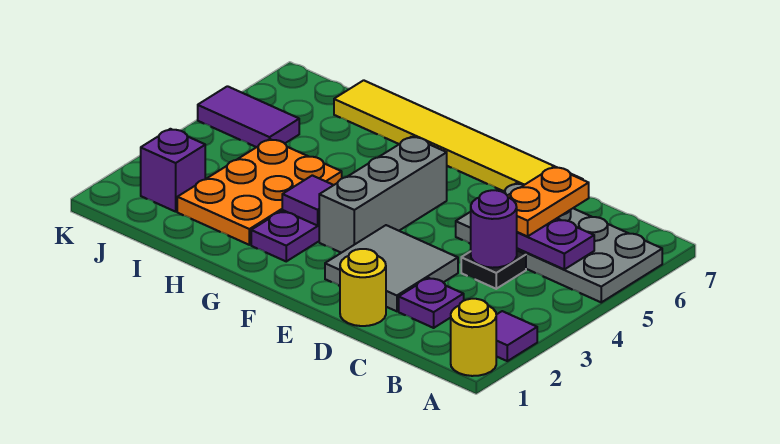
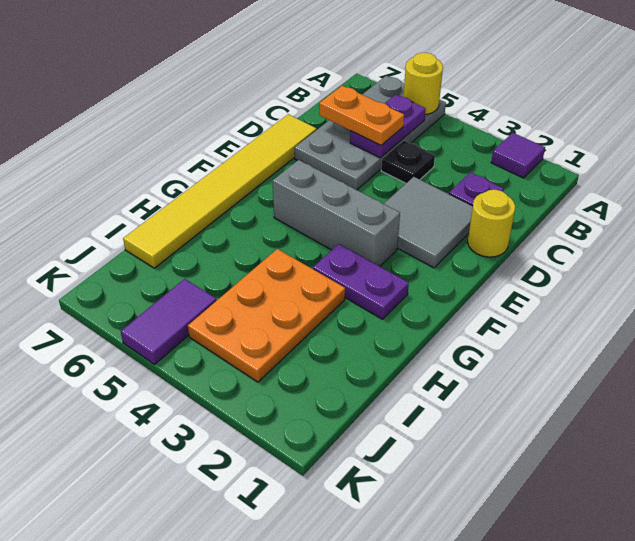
yellow round brick A1 level 1 -> yellow round brick A5 level 2
purple round brick C4 level 2 -> none
purple tile G3 level 2 -> none
orange plate H2:I4 level 1 -> orange plate H3:J4 level 1
purple brick J2 level 1 -> none

